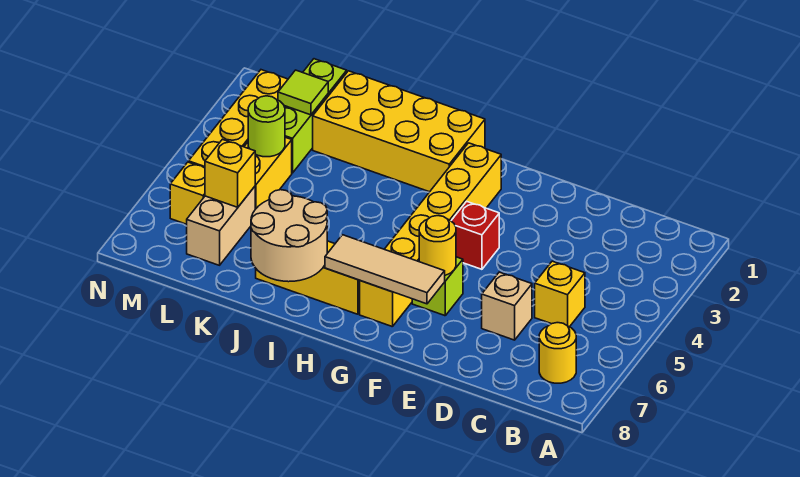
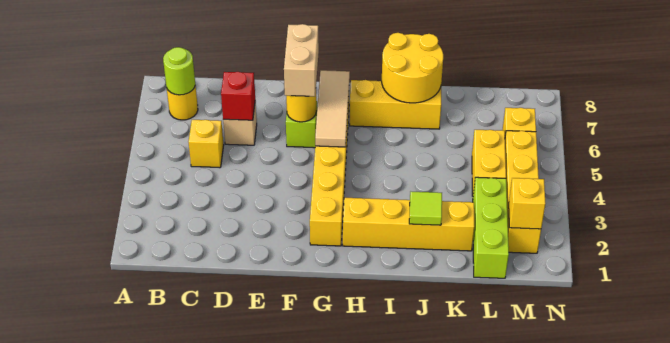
red brick F4 level 1 -> red brick D6 level 2
tan tile F7:H7 level 2 -> tan tile G5:G7 level 2
yellow brick H1:K2 level 1 -> yellow brick H2:K2 level 1
tan round brick I7:J8 level 2 -> yellow round brick I7:J8 level 2
lime tile L2 level 2 -> lime tile J2 level 2
lime round brick L4 level 2 -> lime round brick B7 level 2
tan brick L6:L7 level 1 -> tan brick F6:F7 level 3
yellow brick L6 level 2 -> yellow brick M2 level 2

